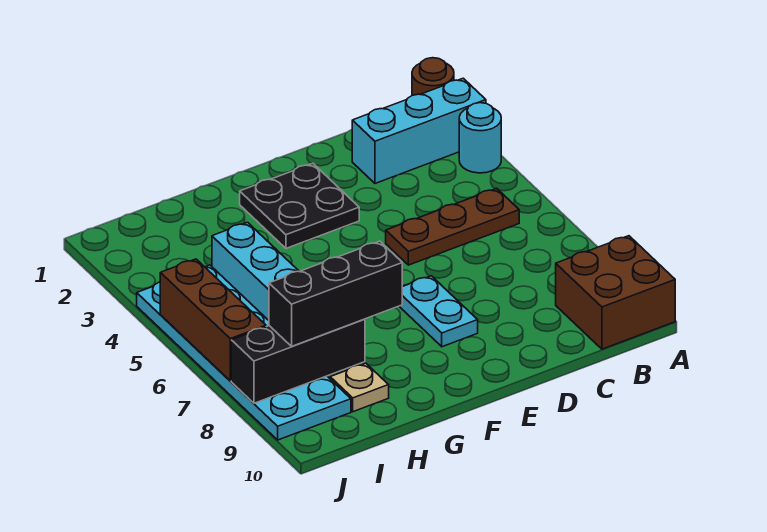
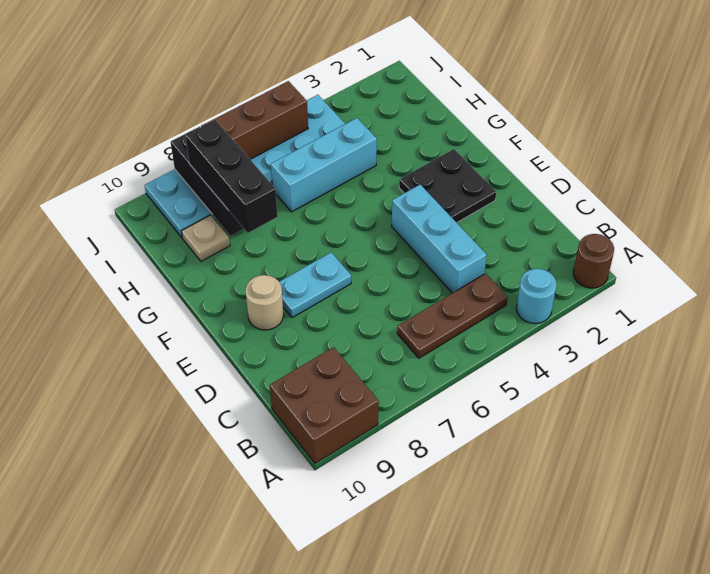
cyan brick A2:C2 level 1 -> cyan brick C4:E4 level 1
brown plate B5:D5 level 1 -> brown plate B4:B6 level 1
none -> tan round brick E9 level 1

